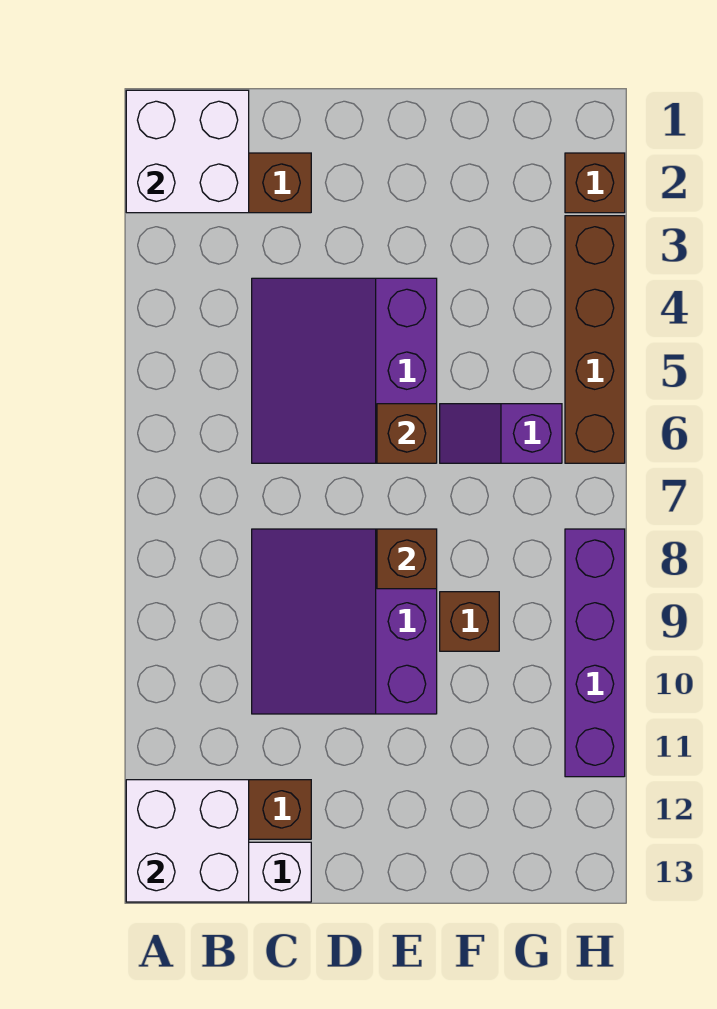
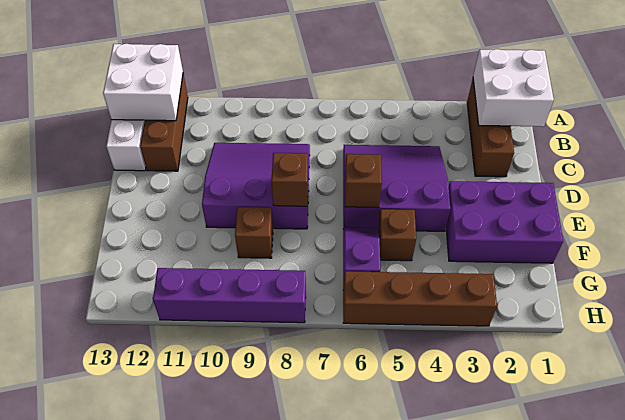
none -> purple brick E1:F3 level 1
brown brick H2 level 1 -> brown brick F5 level 1

